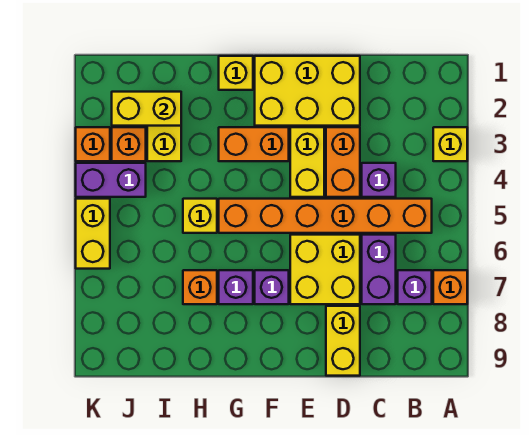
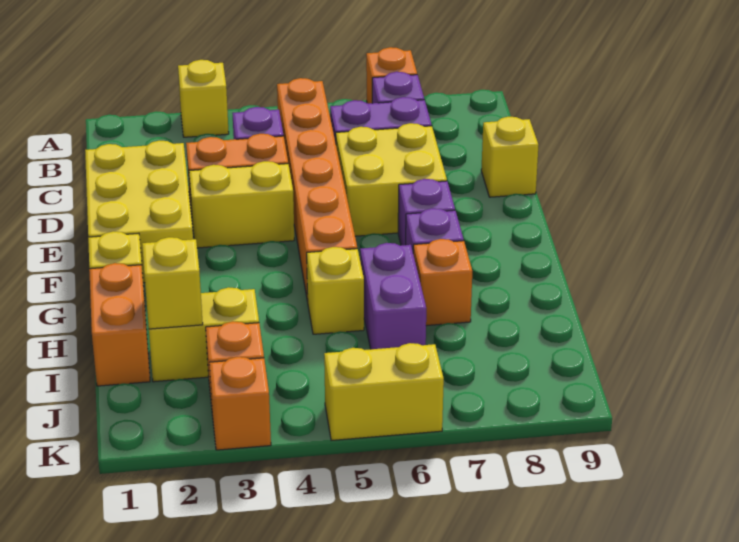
yellow brick D8:D9 level 1 -> yellow brick D9 level 1
orange brick F3:G3 level 1 -> orange brick H1:I1 level 1
yellow brick I2:J2 level 2 -> yellow brick I2 level 2
purple brick J4:K4 level 1 -> purple brick H6:I6 level 1

